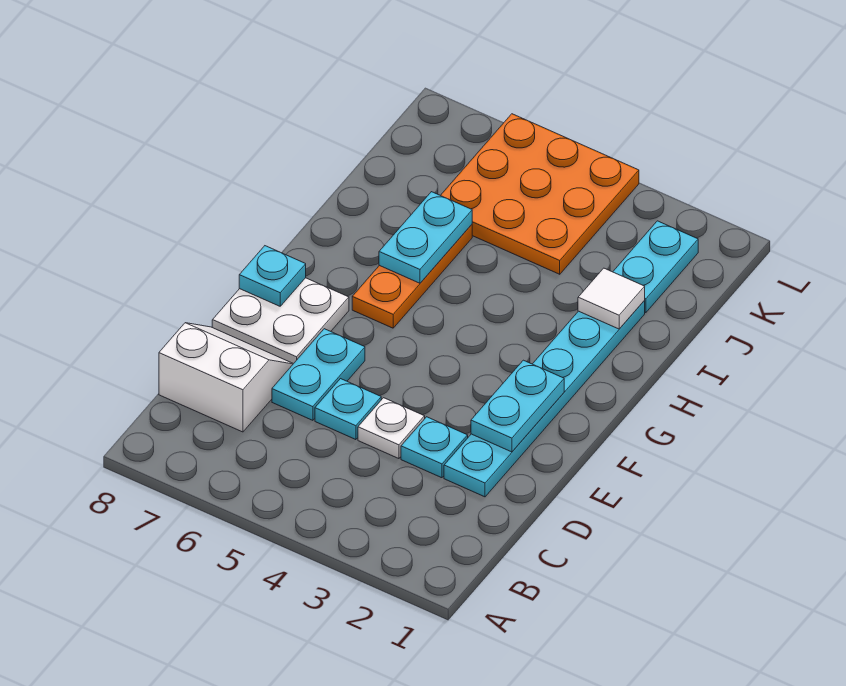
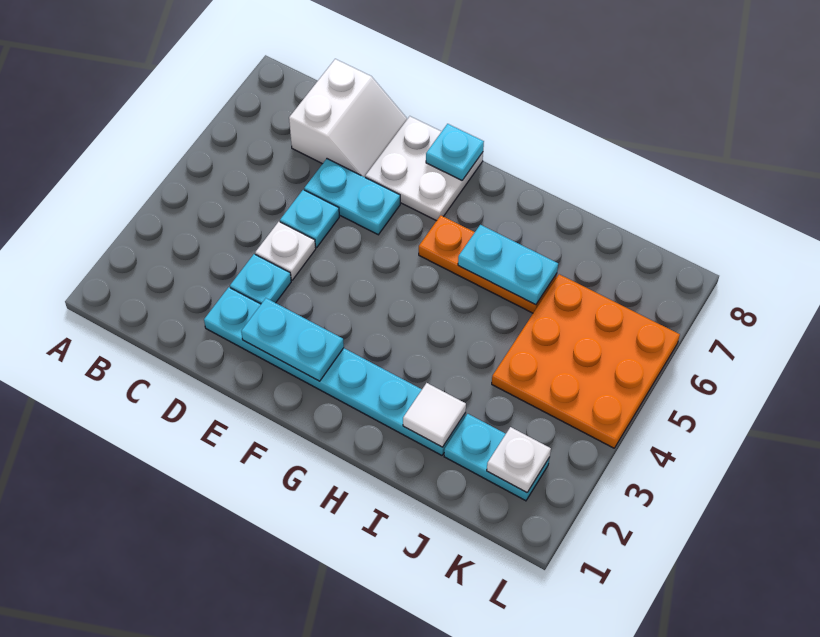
none -> white plate K2 level 2

